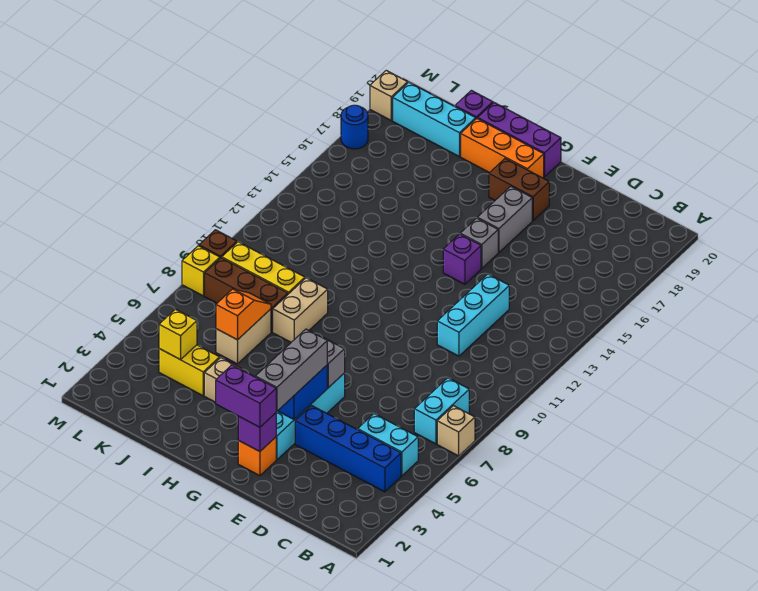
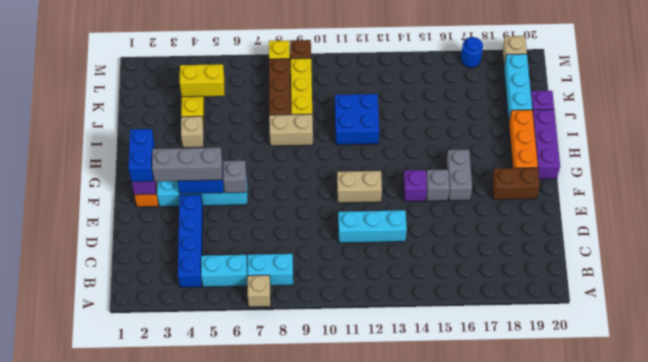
cyan brick B5:C5 level 1 -> cyan brick B5:B6 level 1
purple brick F2:G2 level 3 -> blue brick F2:G2 level 3
grey brick F16:F17 level 1 -> grey brick F16:G16 level 1
brown brick F18:G18 level 1 -> brown brick F18:F19 level 1
none -> blue brick I11:J12 level 1
tan brick J6:J7 level 1 -> tan brick F11:F12 level 1
orange slope J6:J7 level 2 top 6 -> none
yellow brick K4 level 2 -> yellow brick K4:K5 level 2

